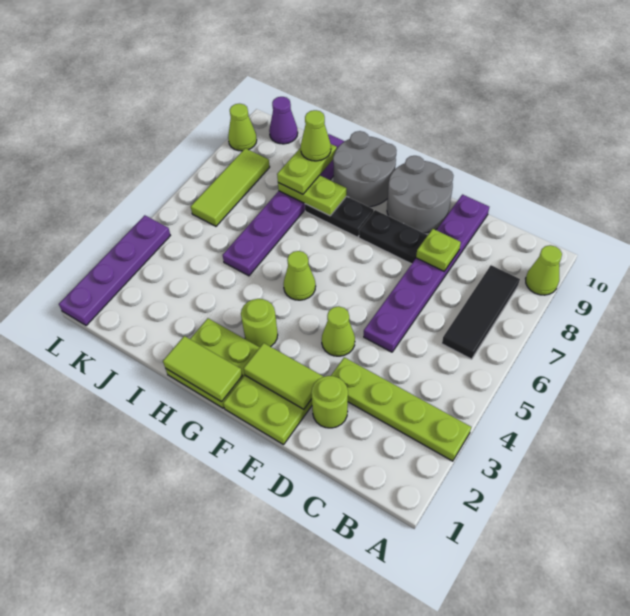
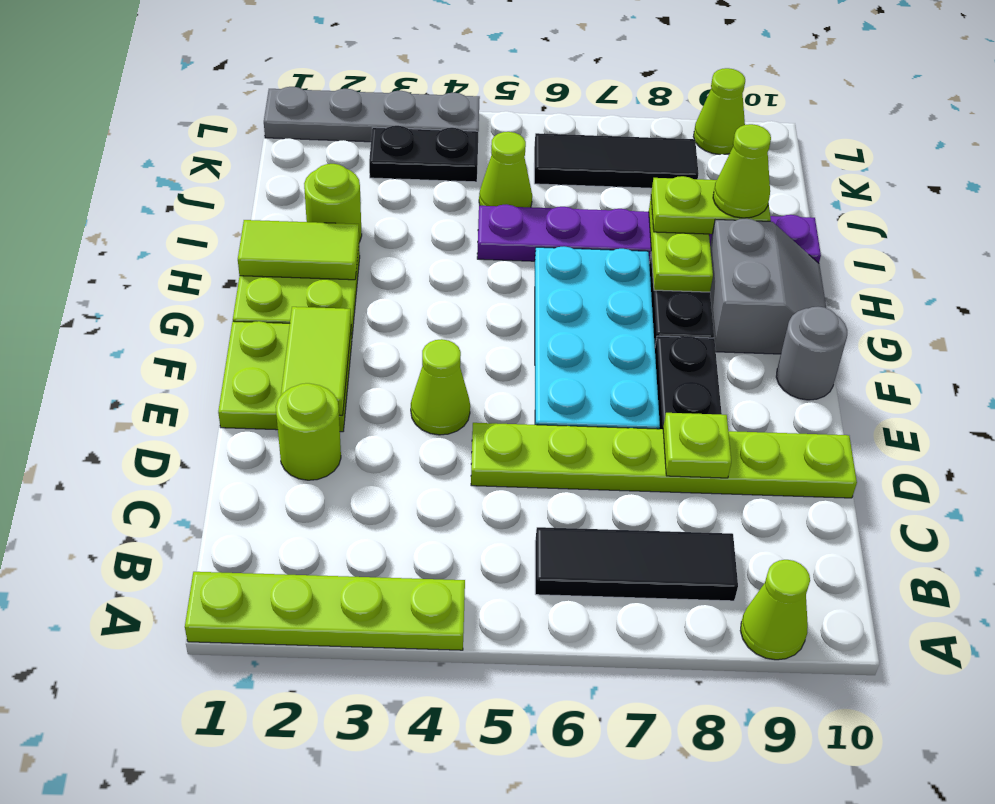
lime plate A3:D3 level 1 -> lime plate A1:A4 level 1
purple plate D5:D10 level 1 -> lime plate D5:D10 level 1
none -> cyan plate E6:H7 level 1
grey round brick E9:F10 level 1 -> grey round brick F10 level 1
lime tile G1:H1 level 2 -> lime tile H1:H2 level 2
lime round brick G3 level 1 -> lime round brick I2 level 1
lime cone G5 level 1 -> lime cone J5 level 1
grey round brick G9:H10 level 1 -> grey slope G9:H10 level 1 top 9
none -> black plate K3:K4 level 1
lime tile K6:K8 level 1 -> black tile K6:K8 level 1
purple cone K10 level 1 -> none
purple plate L1:L4 level 1 -> grey plate L1:L4 level 1

